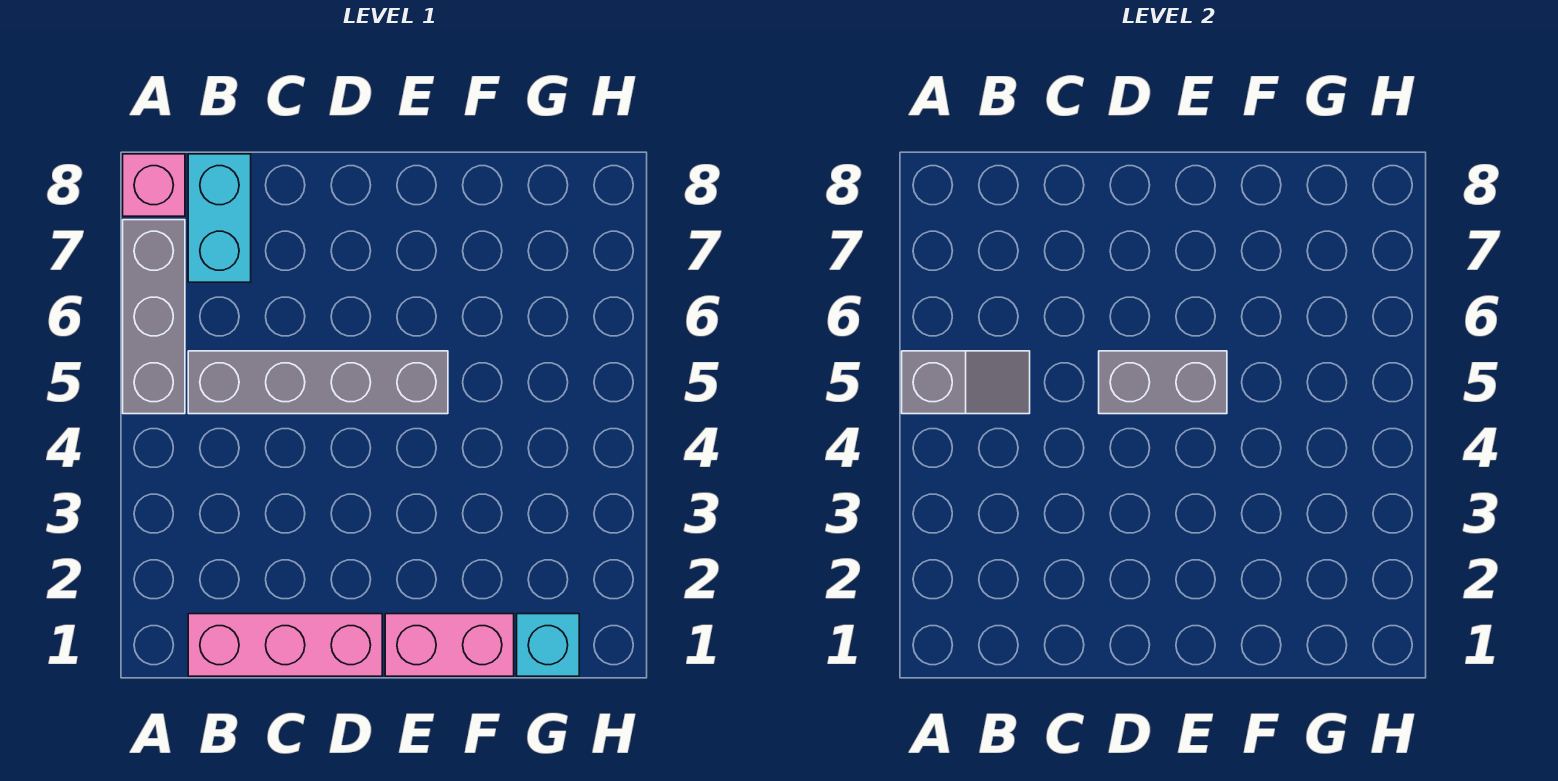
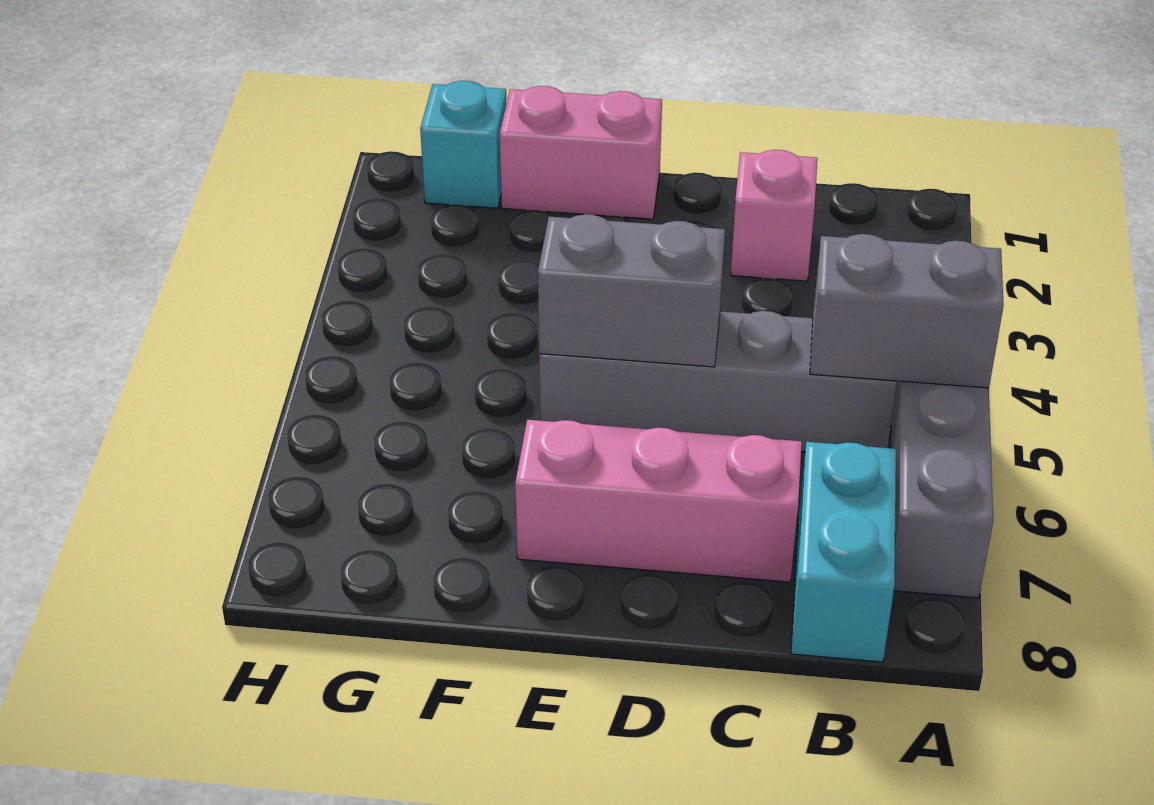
grey slope A5:B5 level 2 top A -> grey brick A5:B5 level 2
pink brick A8 level 1 -> pink brick C2 level 1
pink brick B1:D1 level 1 -> pink brick C7:E7 level 1

